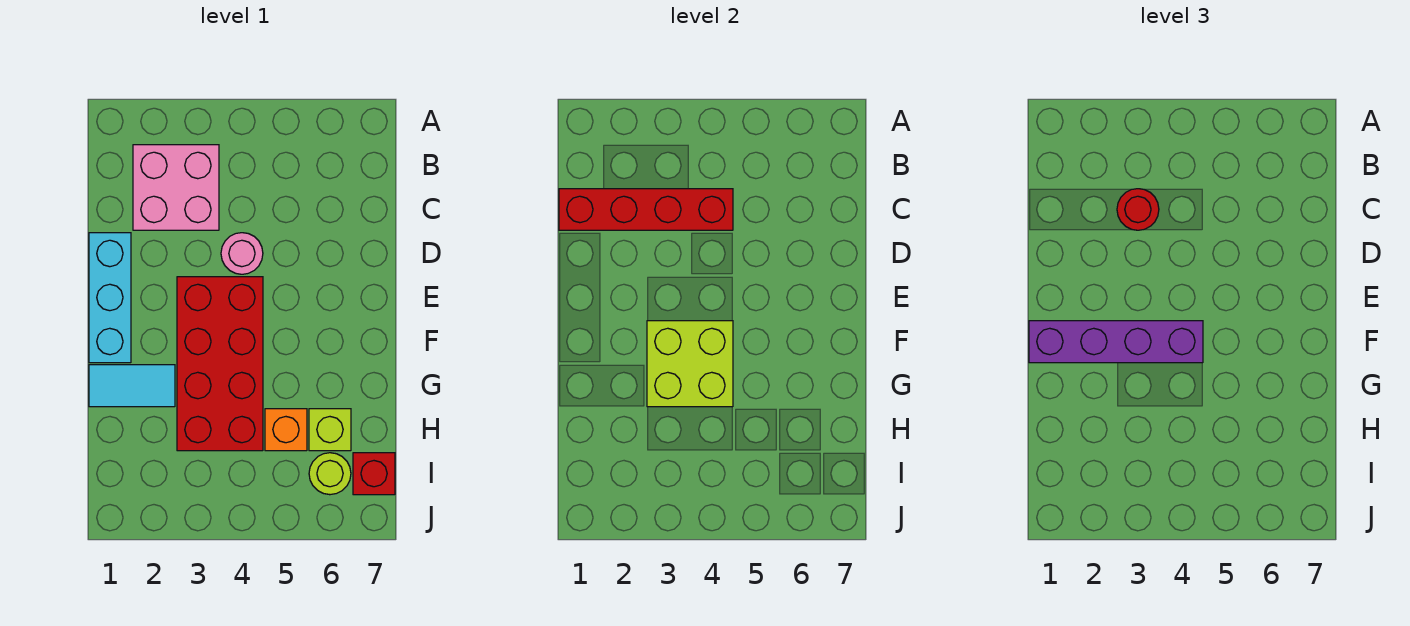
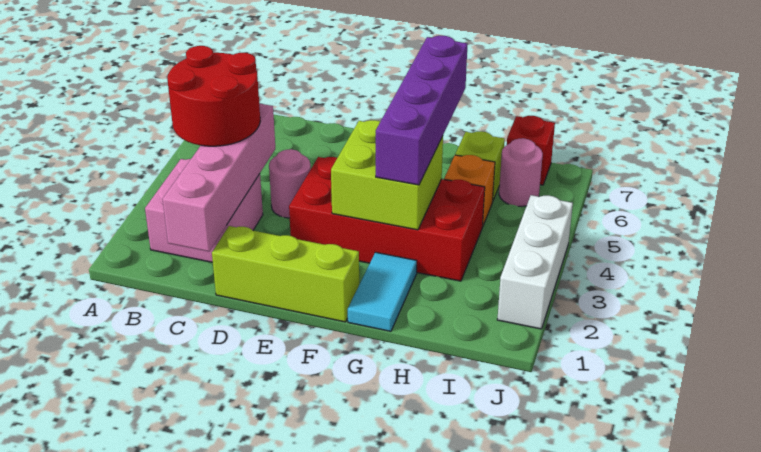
red brick C1:C4 level 2 -> pink brick C1:C4 level 2
red round brick C3 level 3 -> red round brick B3:C4 level 3
cyan brick D1:F1 level 1 -> lime brick D1:F1 level 1
purple brick F1:F4 level 3 -> purple brick G3:G6 level 3
lime round brick I6 level 1 -> pink round brick I6 level 1
none -> white brick J2:J4 level 1

